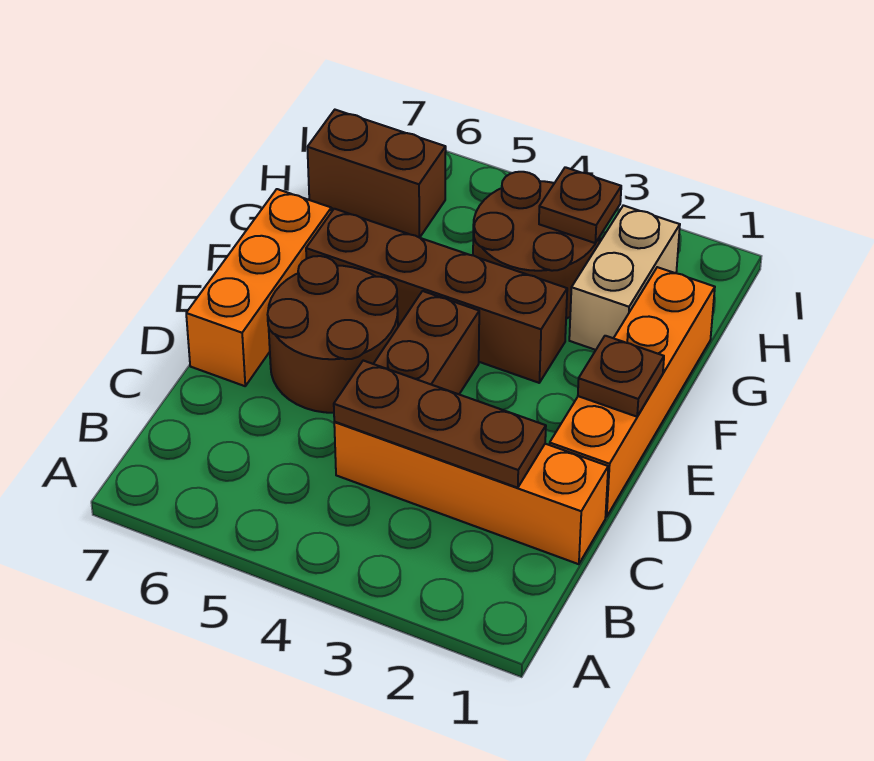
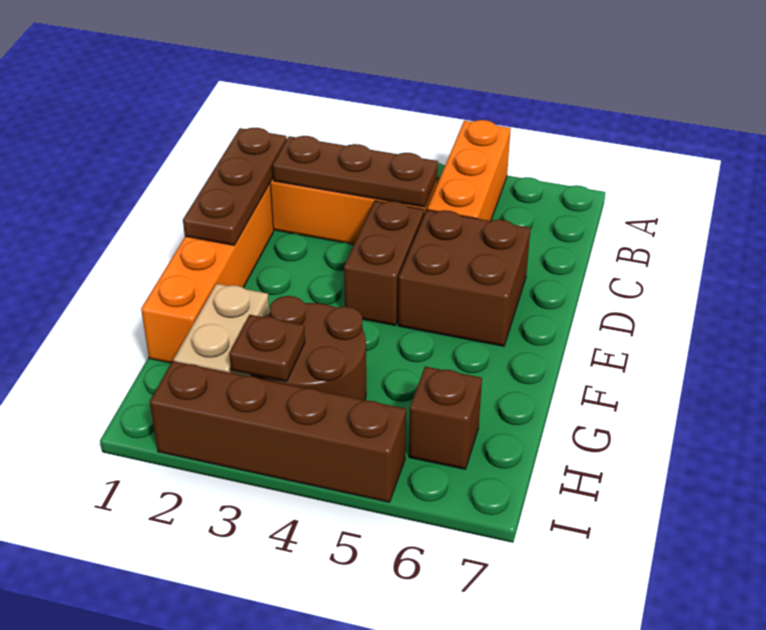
brown round brick D5:E6 level 1 -> brown brick D5:E6 level 1
orange brick D7:F7 level 1 -> orange brick A5:C5 level 1
brown plate E1 level 2 -> brown plate C1:E1 level 2
brown brick F3:F6 level 1 -> brown brick I2:I5 level 1
brown brick H6:H7 level 1 -> brown brick H6 level 1

